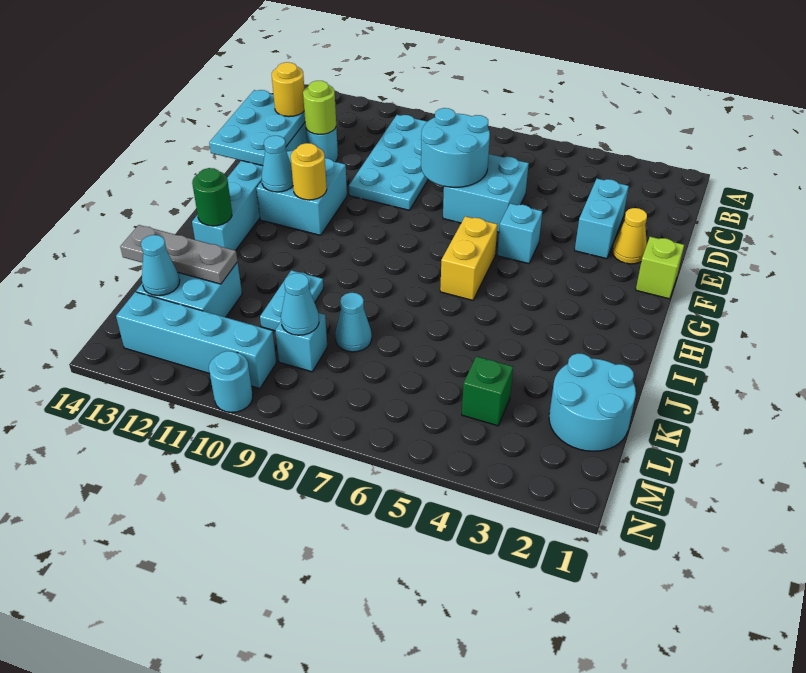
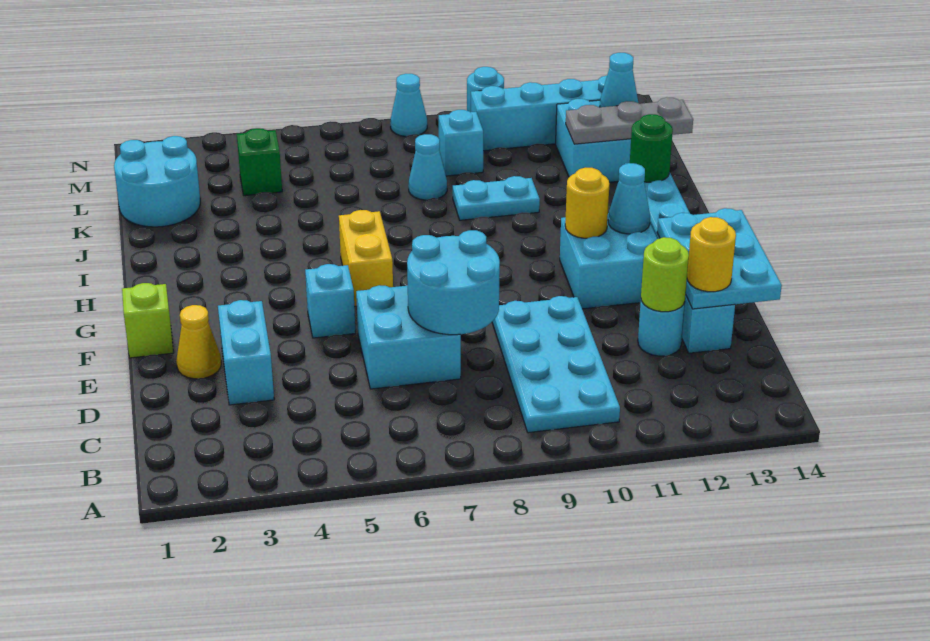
cyan plate J10:K10 level 1 -> cyan plate J9:J10 level 1
cyan cone L9 level 2 -> cyan cone N8 level 1

